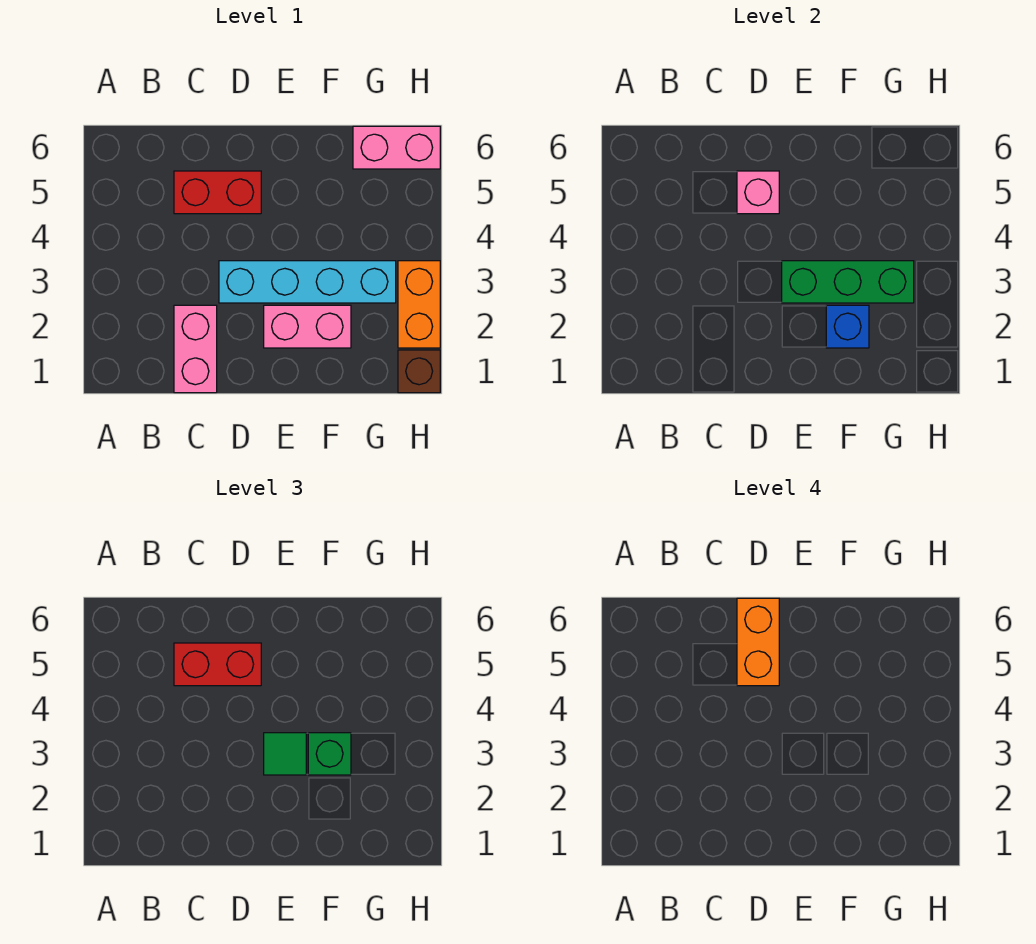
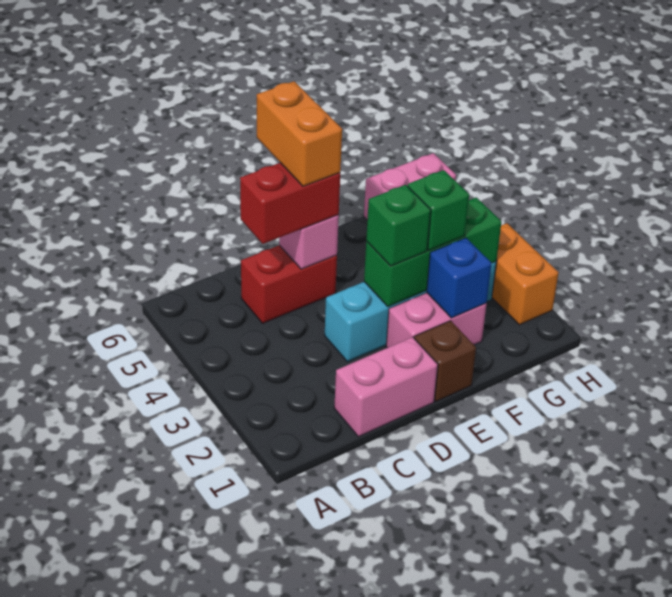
pink brick C1:C2 level 1 -> pink brick C1:D1 level 1
green tile E3 level 3 -> green brick E3 level 3
brown brick H1 level 1 -> brown brick E1 level 1

